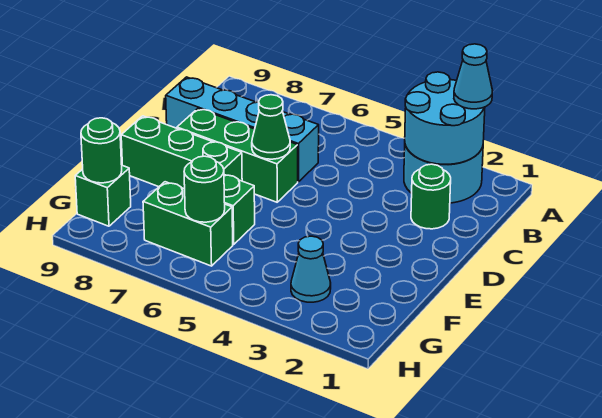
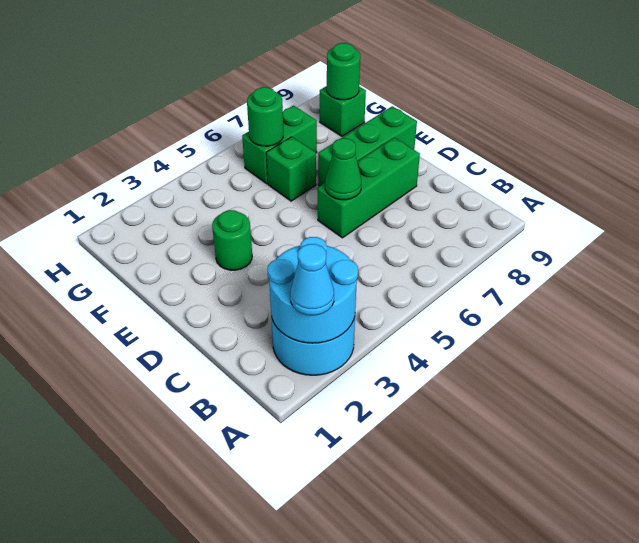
green round brick C2 level 1 -> green round brick E3 level 1
cyan brick C6:C9 level 1 -> none
cyan cone G3 level 1 -> none

